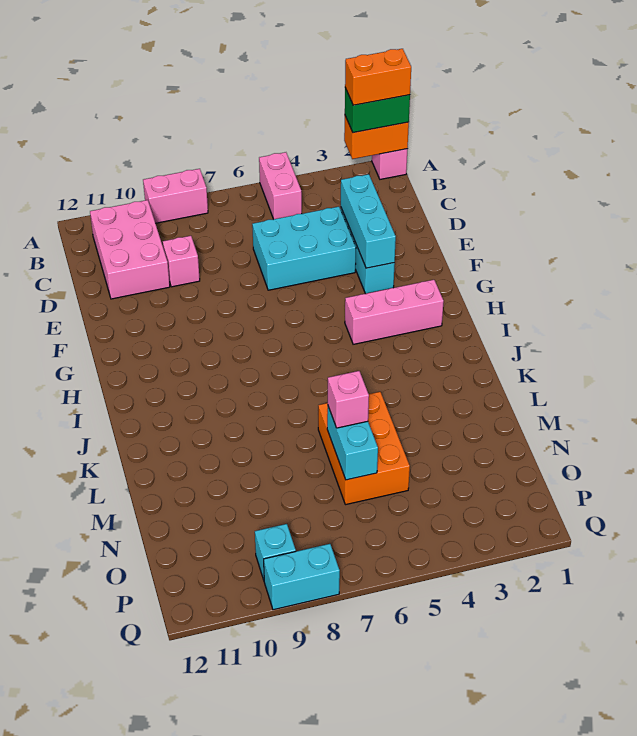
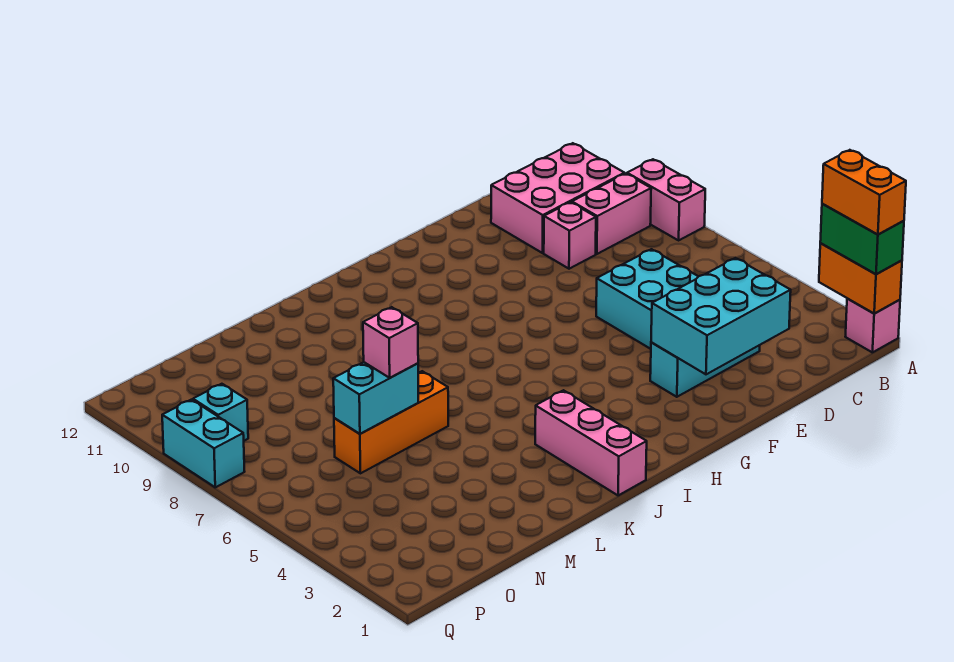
pink brick A5:B5 level 1 -> pink brick B9:C9 level 1
cyan brick D3:F3 level 2 -> cyan brick D2:F3 level 2
pink brick H2:H4 level 1 -> pink brick J1:J3 level 1
orange brick L5:N6 level 1 -> orange brick L6:N6 level 1

